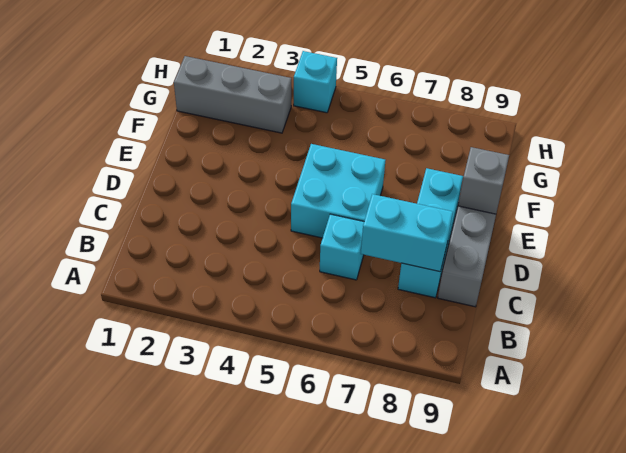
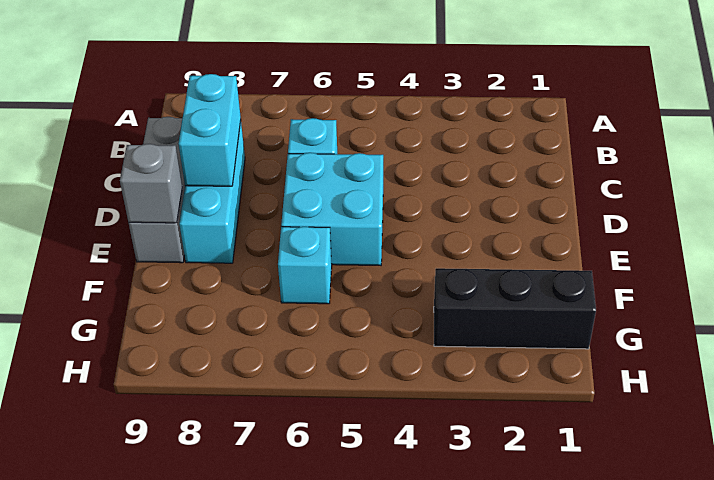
cyan brick C7:C8 level 2 -> cyan brick C8:D8 level 2
grey brick G1:G3 level 1 -> black brick G1:G3 level 1
cyan brick H4 level 1 -> cyan brick F6 level 1

